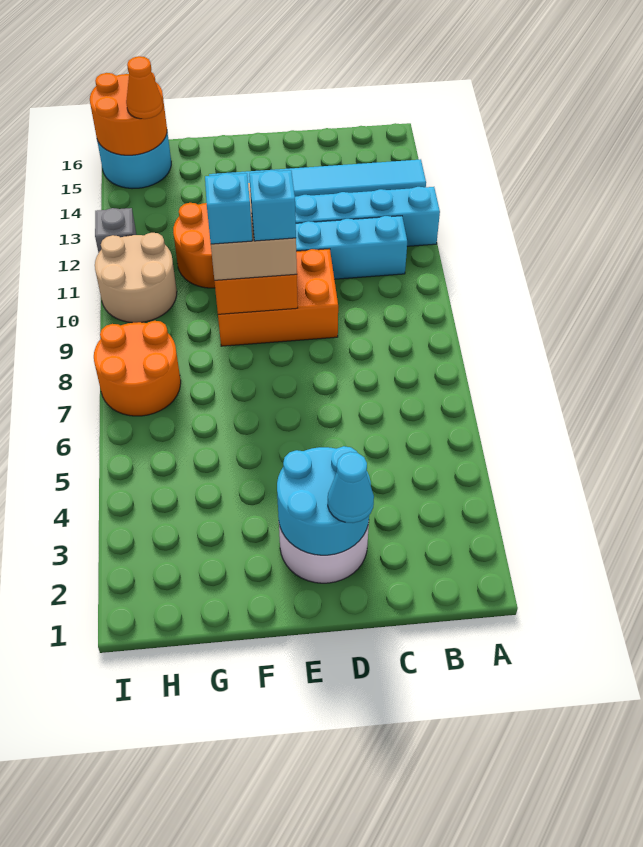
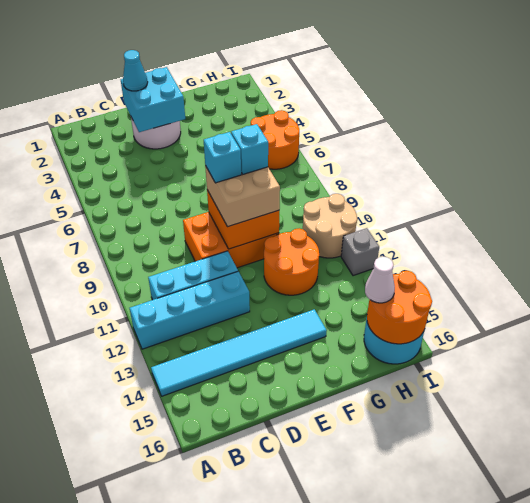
cyan round brick D2:E3 level 2 -> cyan brick D2:E3 level 2
orange round brick H7:I8 level 1 -> orange round brick H5:I6 level 1
orange cone H15 level 3 -> white cone H15 level 3

